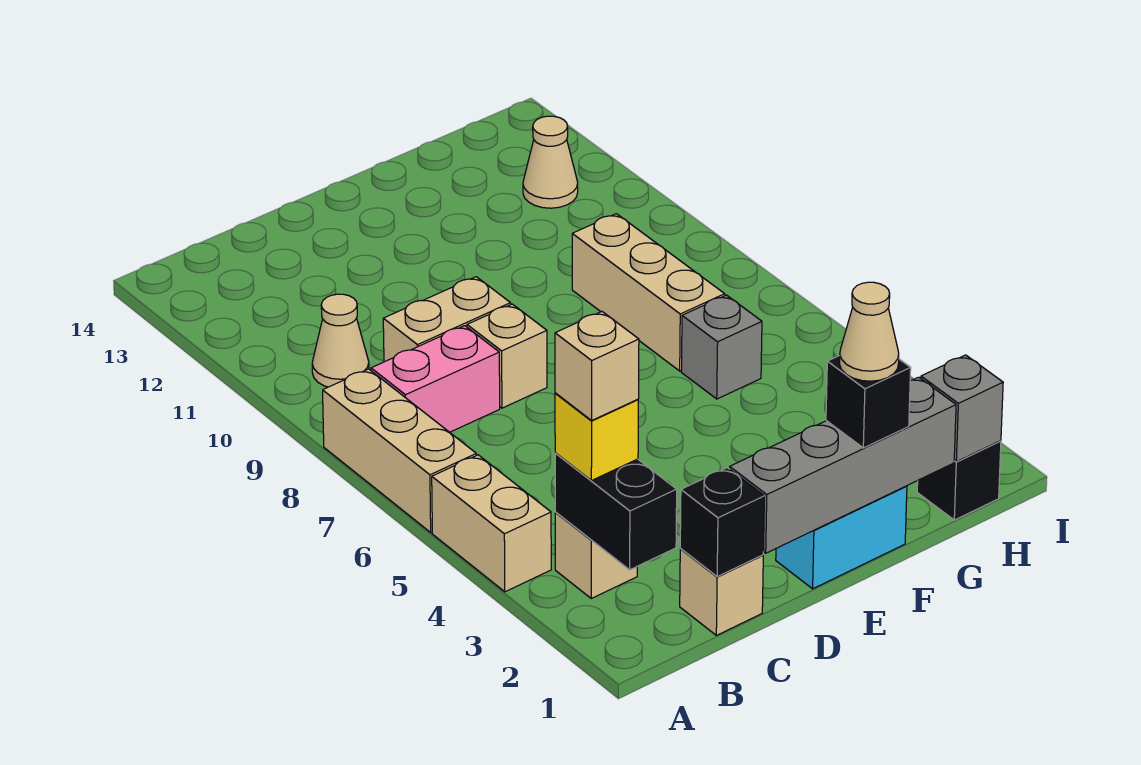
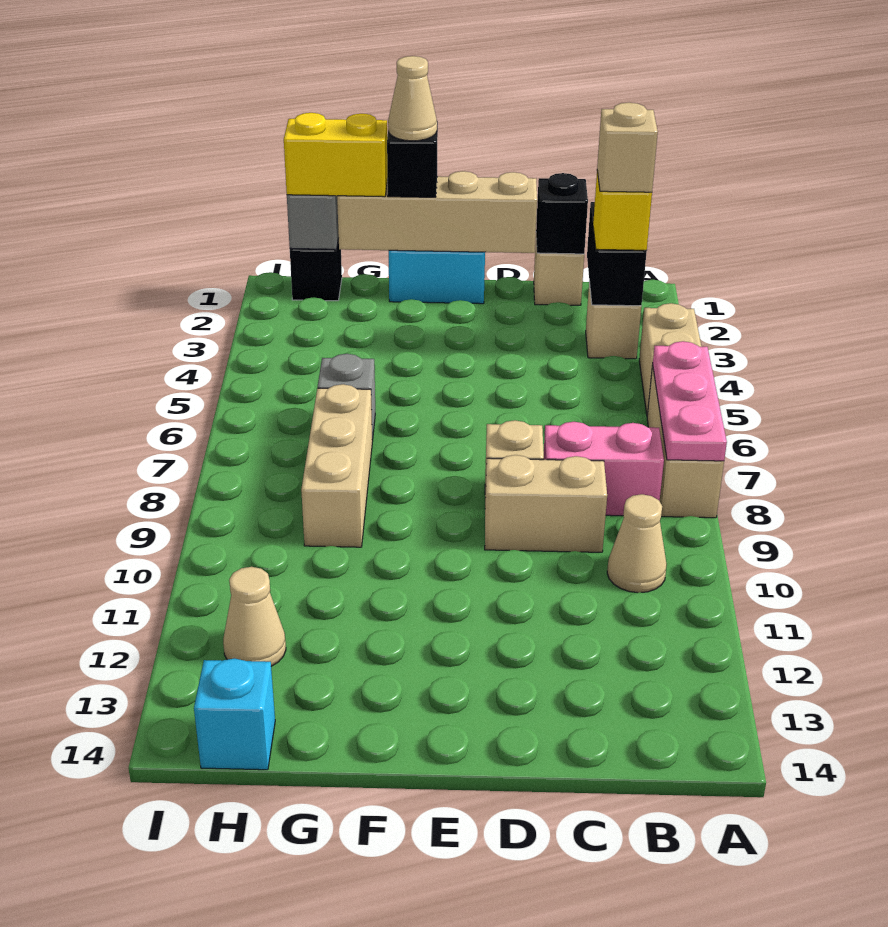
none -> pink plate A6:A8 level 2
grey brick D1:G1 level 2 -> tan brick D1:G1 level 2
none -> yellow brick G1:H1 level 3
none -> cyan brick H14 level 1

